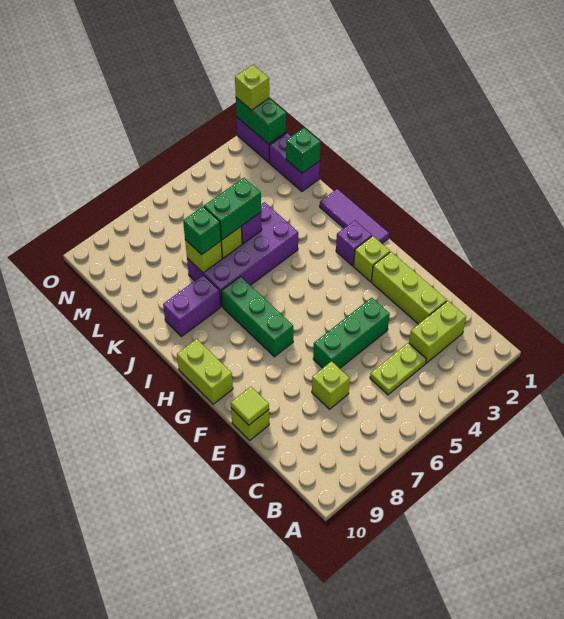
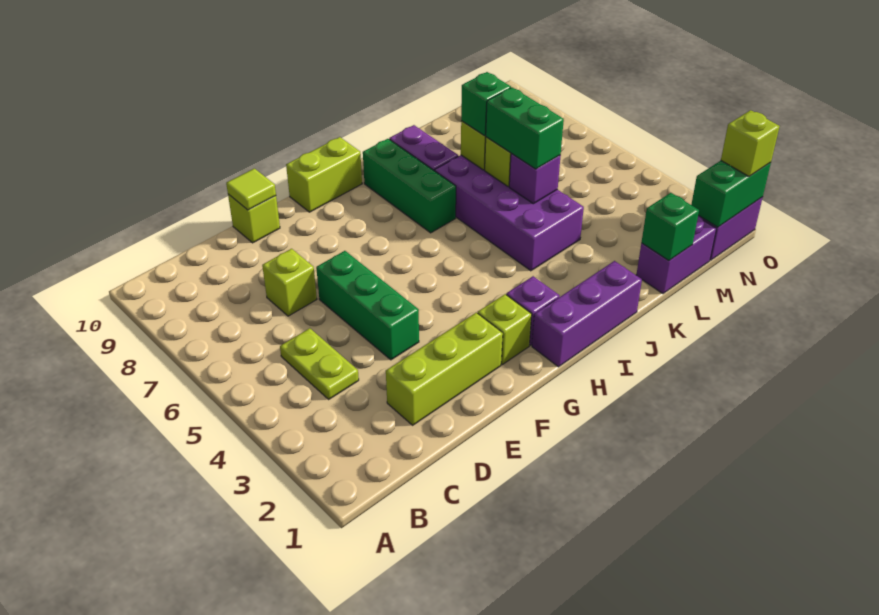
lime brick C2:C3 level 1 -> none
green brick G7:I7 level 1 -> green brick I7:I9 level 1
purple tile H1:J1 level 1 -> purple brick H1:J1 level 1

